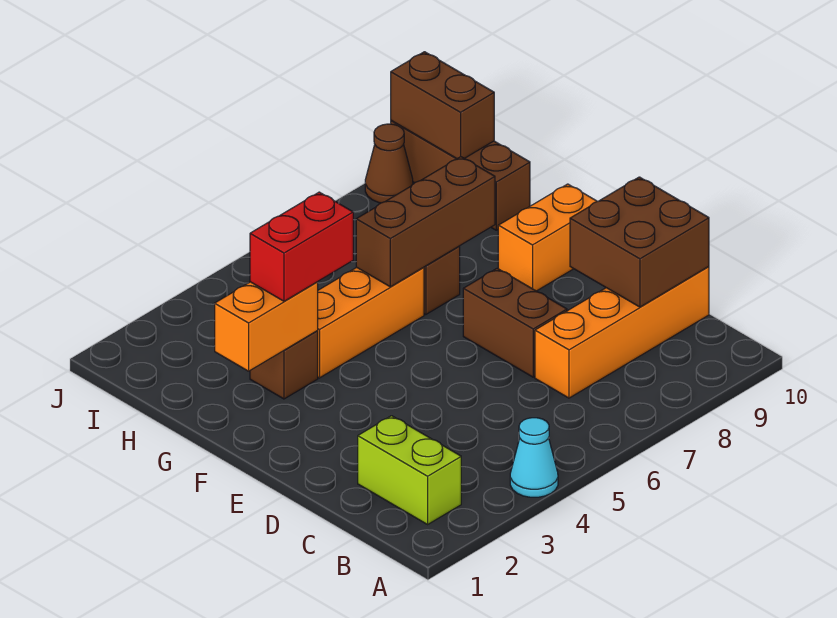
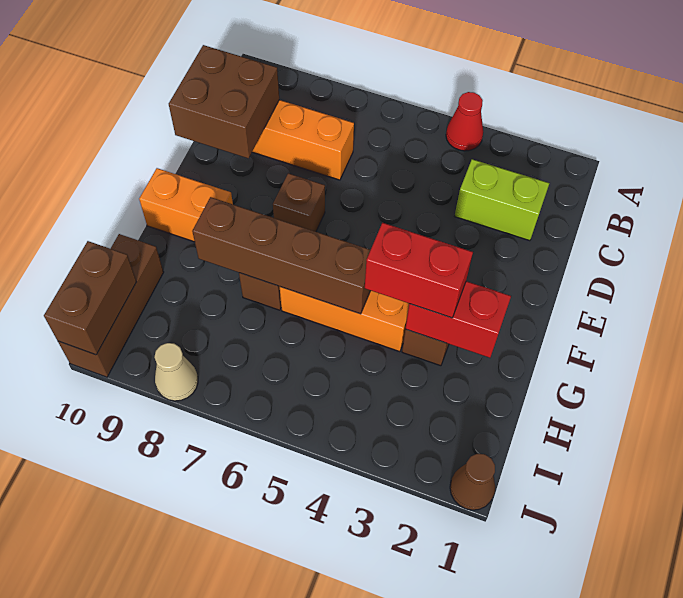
cyan cone A4 level 1 -> red cone A4 level 1
lime brick B2:C2 level 1 -> lime brick C2:C3 level 1
brown brick D7:E7 level 1 -> brown brick E7 level 1
orange brick G2:G3 level 2 -> red brick G2:G3 level 2
brown brick G6:G8 level 2 -> brown brick G5:G8 level 2
none -> tan cone J8 level 1
brown cone J9 level 1 -> brown cone J1 level 1

